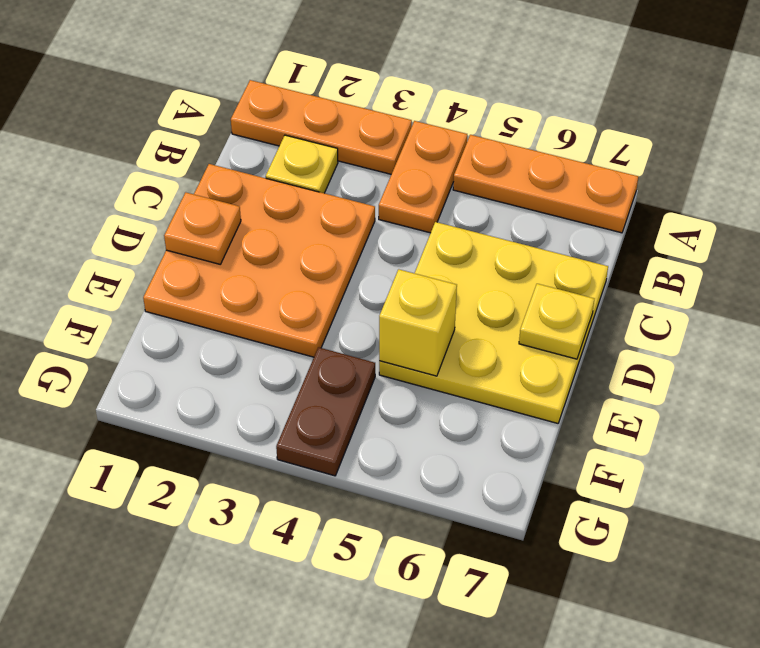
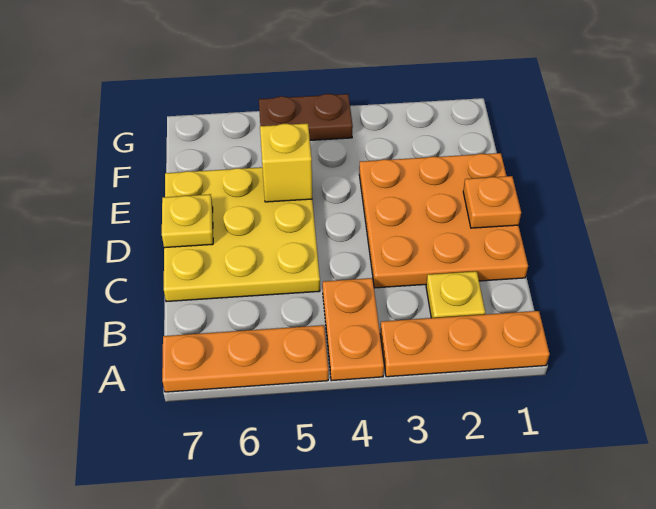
brown plate F4:G4 level 1 -> brown plate G4:G5 level 1

